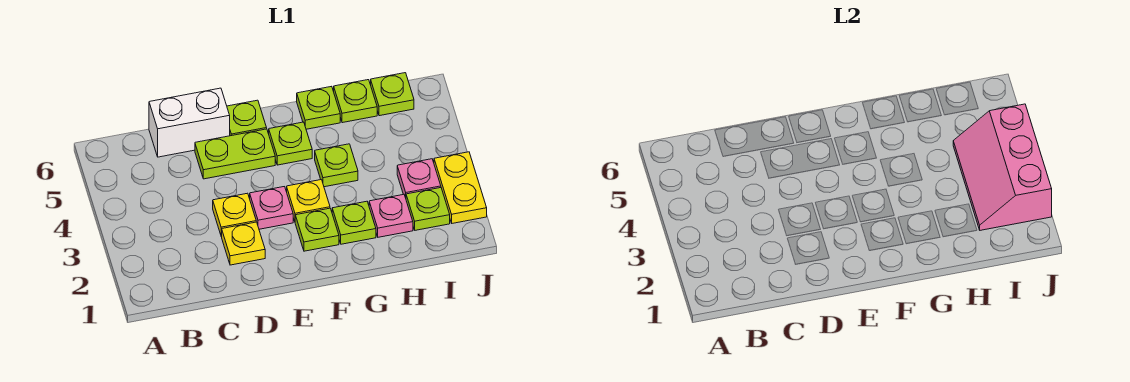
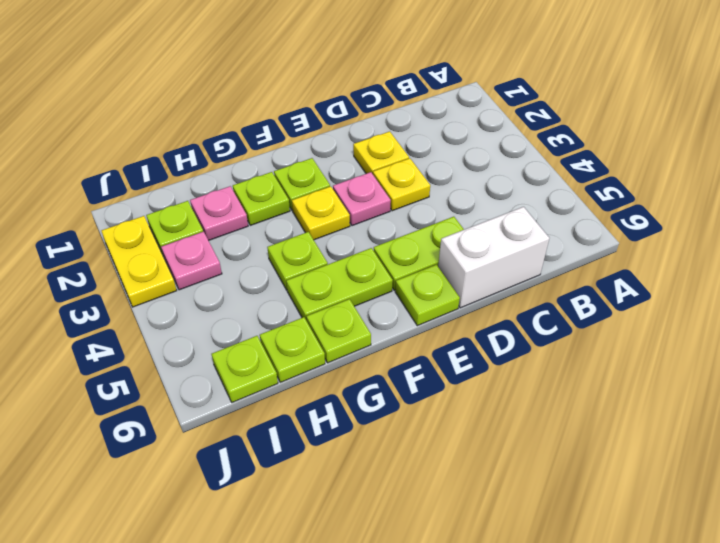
lime plate F5 level 1 -> lime plate F5:G5 level 1
pink slope I2:J4 level 2 top J -> none

